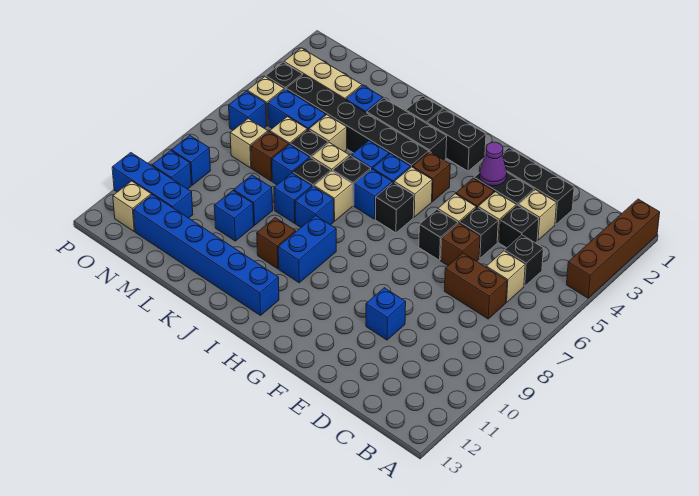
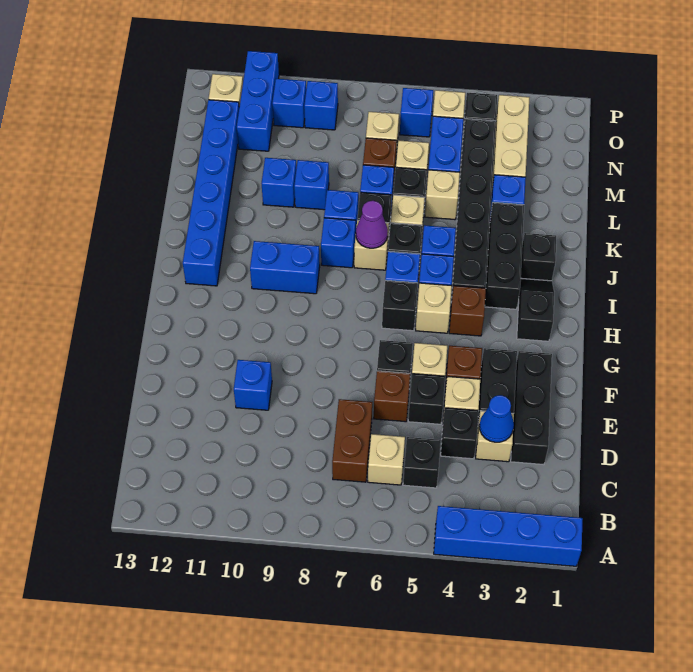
brown brick A1:A4 level 1 -> blue brick A1:A4 level 1
none -> blue cone D3 level 2
purple cone F3 level 2 -> purple cone J7 level 2
black brick H2:I2 level 1 -> black slope H2:I2 level 1 top H
brown brick J10 level 1 -> none

